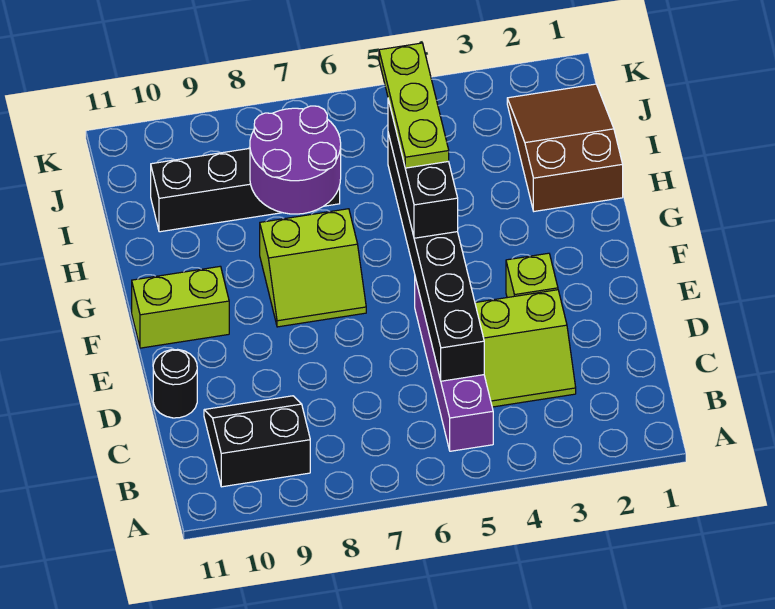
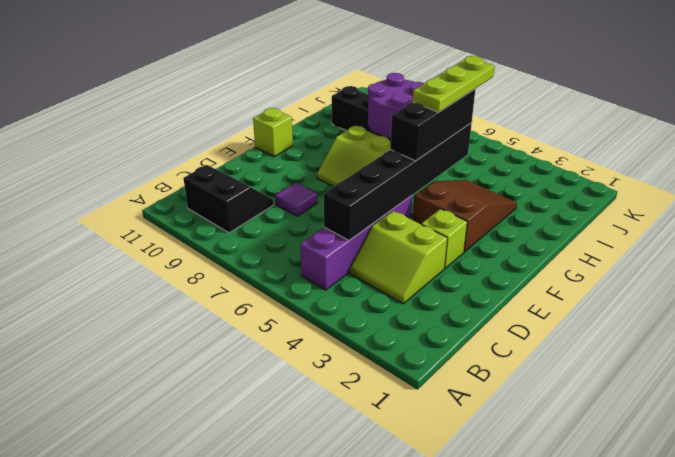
none -> purple tile D8 level 1
black round brick D11 level 1 -> none
lime brick F10:F11 level 1 -> lime brick F11 level 1
brown slope H1:J2 level 1 top H -> brown slope F3:H4 level 1 top F

